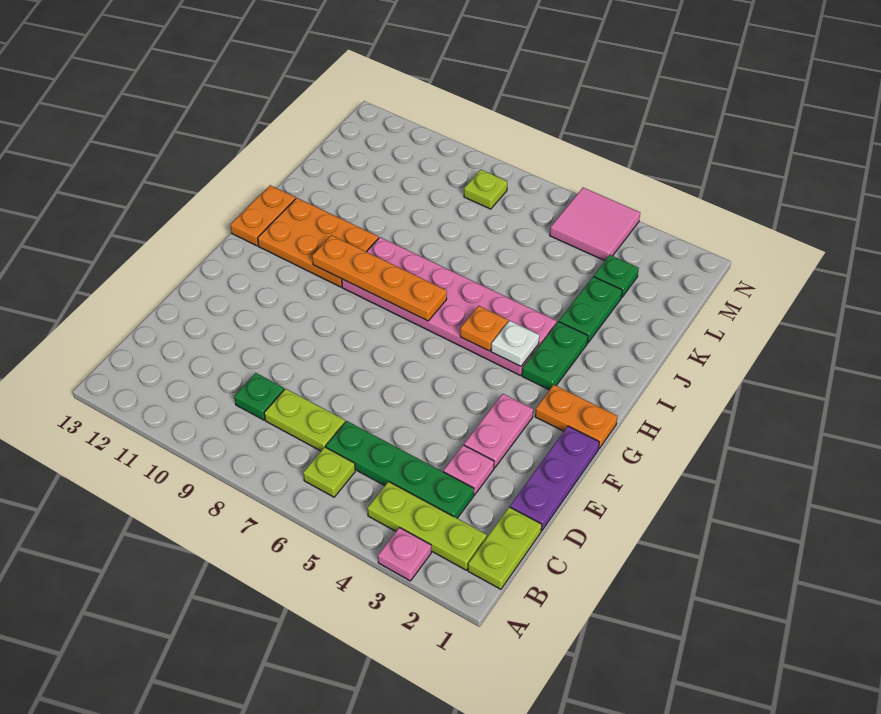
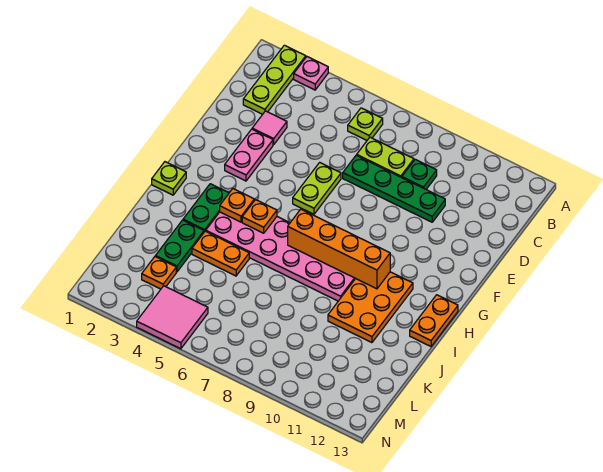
lime plate B1:C1 level 1 -> lime plate E6:F6 level 1
lime plate B2:B4 level 1 -> lime plate A2:C2 level 1
green plate C3:C6 level 1 -> green plate D7:D10 level 1
purple plate D1:F1 level 1 -> none
pink plate D3 level 1 -> pink tile D3 level 1
orange plate G1:G2 level 1 -> orange plate J4:J5 level 1
white plate H4 level 2 -> orange plate H4 level 2
orange plate H7:H10 level 2 -> orange brick H7:H10 level 2
orange plate H10:I12 level 1 -> orange plate H10:J11 level 1
green plate L3 level 1 -> orange plate L3 level 1
lime plate M8 level 1 -> lime plate H1 level 1

